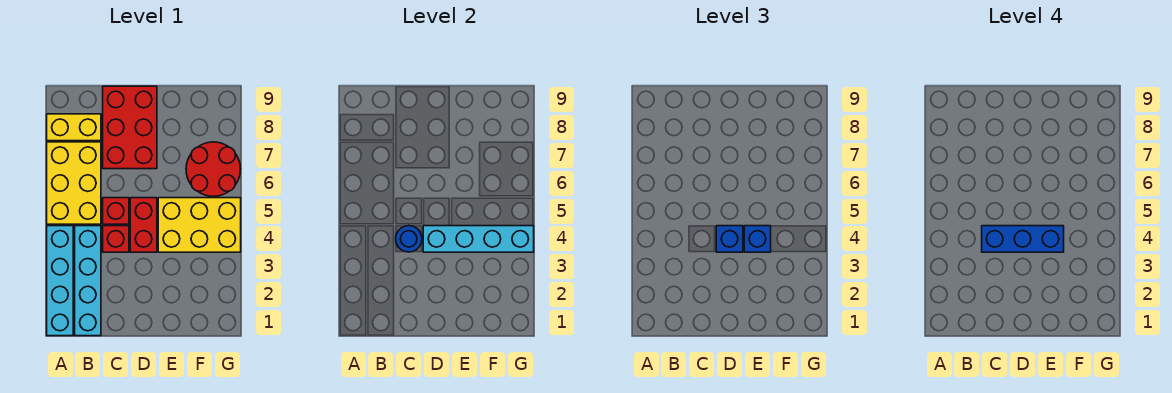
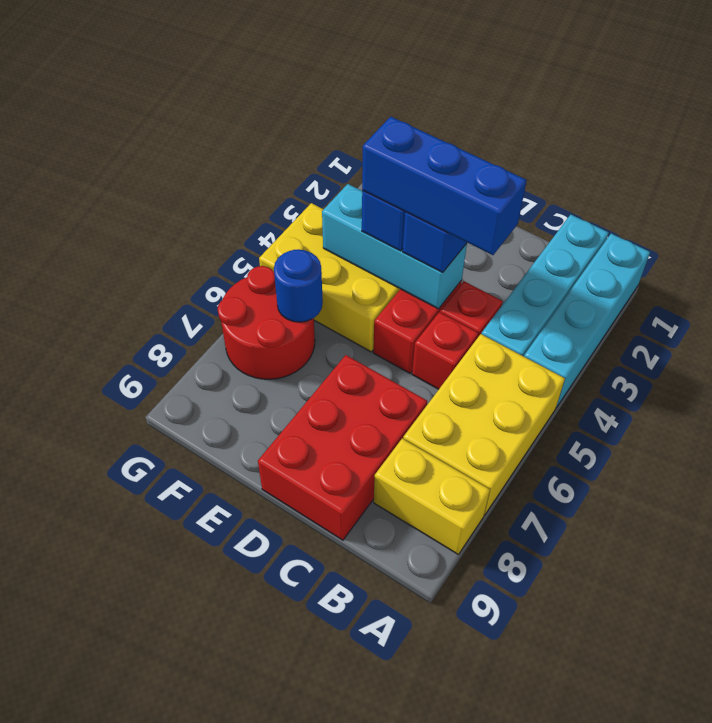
blue round brick C4 level 2 -> blue round brick F6 level 2
cyan brick D4:G4 level 2 -> cyan brick D4:F4 level 2

